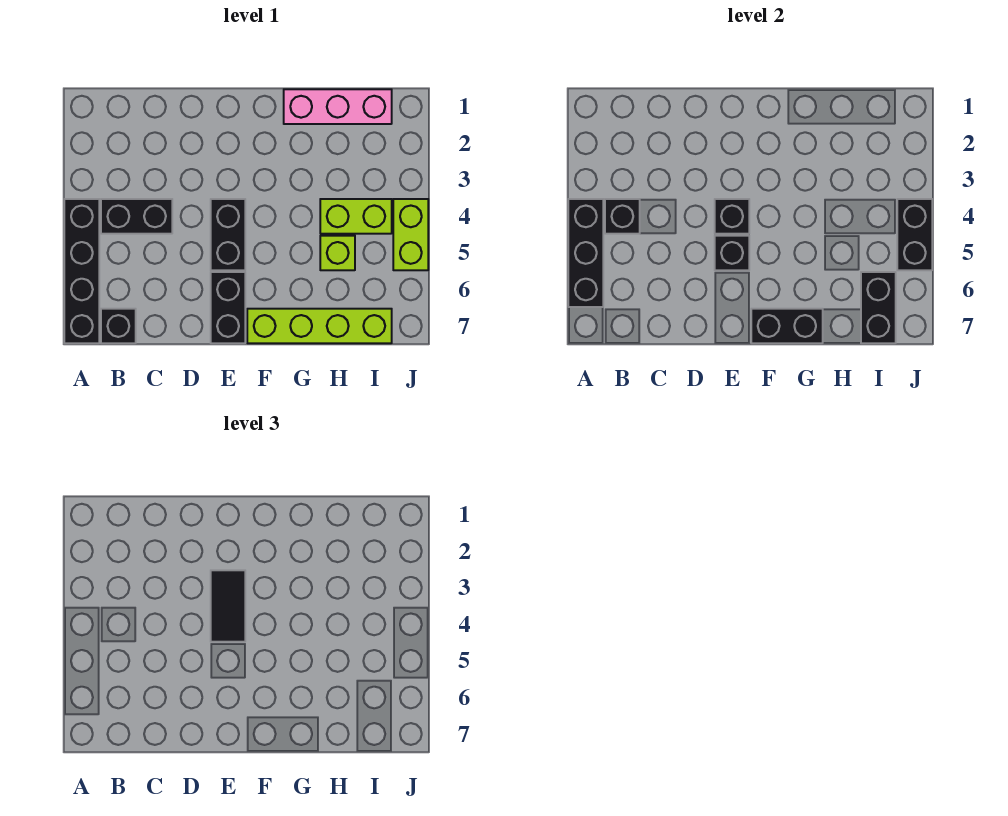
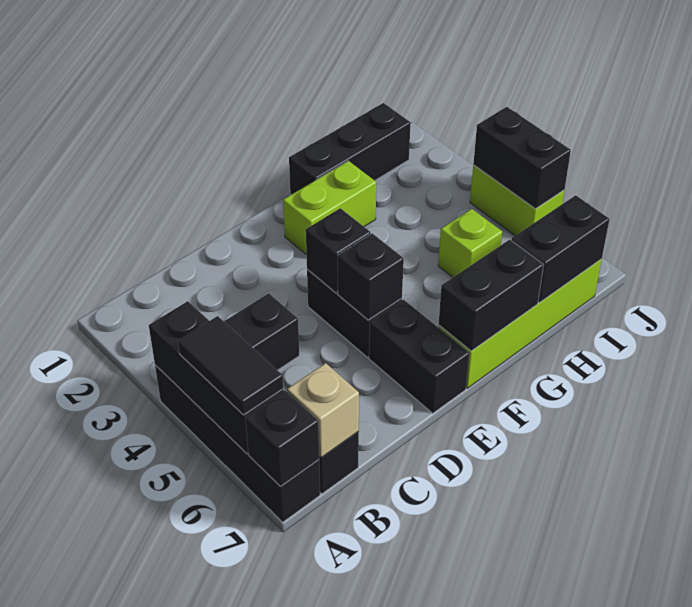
black brick B4 level 2 -> black brick A7 level 2
none -> tan brick B7 level 2
black tile E3:E4 level 3 -> black tile A5:A6 level 3
pink brick G1:I1 level 1 -> black brick G1:I1 level 1
lime brick H4:I4 level 1 -> lime brick F2:G2 level 1
black brick I6:I7 level 2 -> black brick H7:I7 level 2

